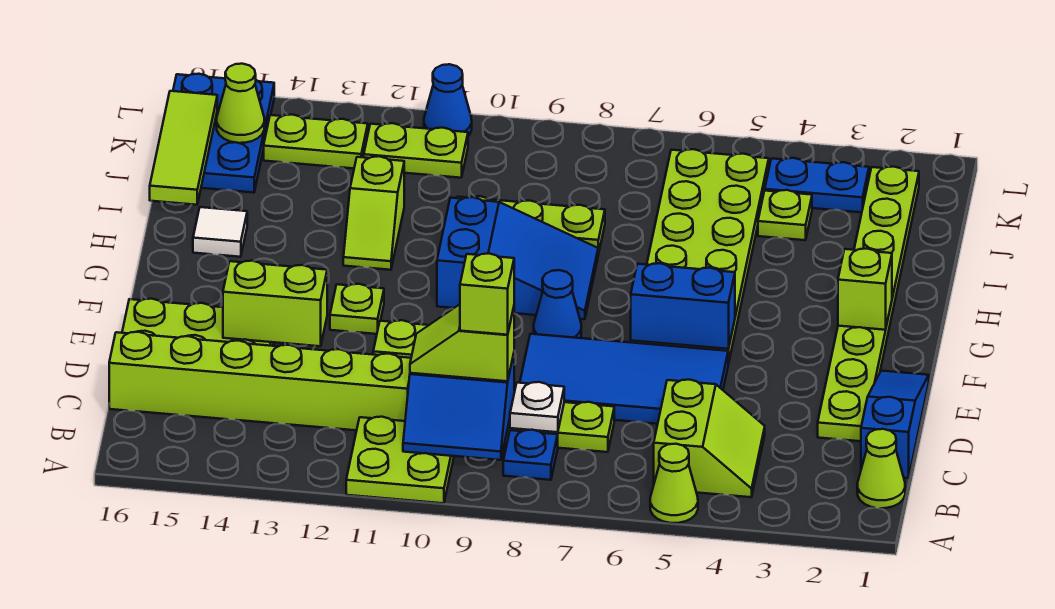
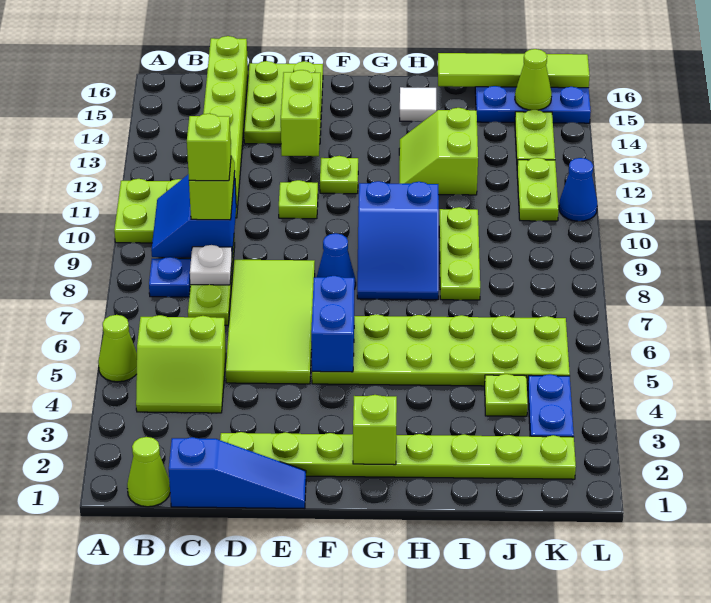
blue tile D5:E8 level 1 -> lime tile D5:E8 level 1
lime slope H12:I12 level 1 top I -> lime slope H12:I13 level 1 top I
lime tile I16:K16 level 2 -> lime tile I16:L16 level 2

